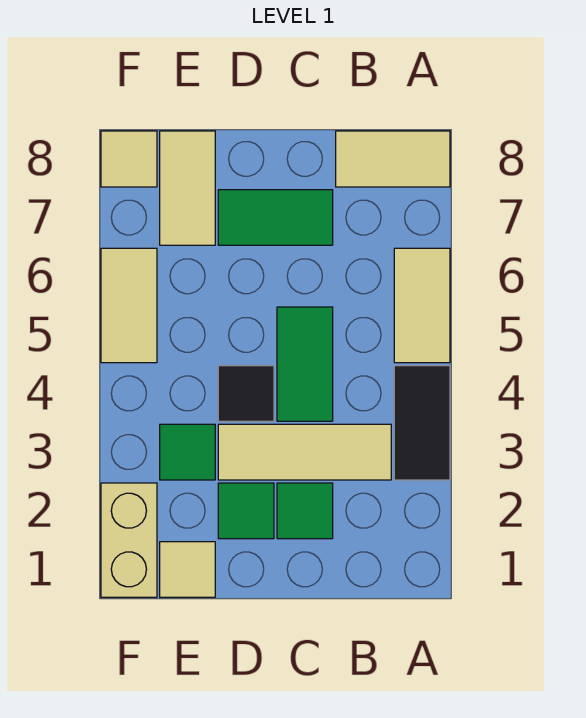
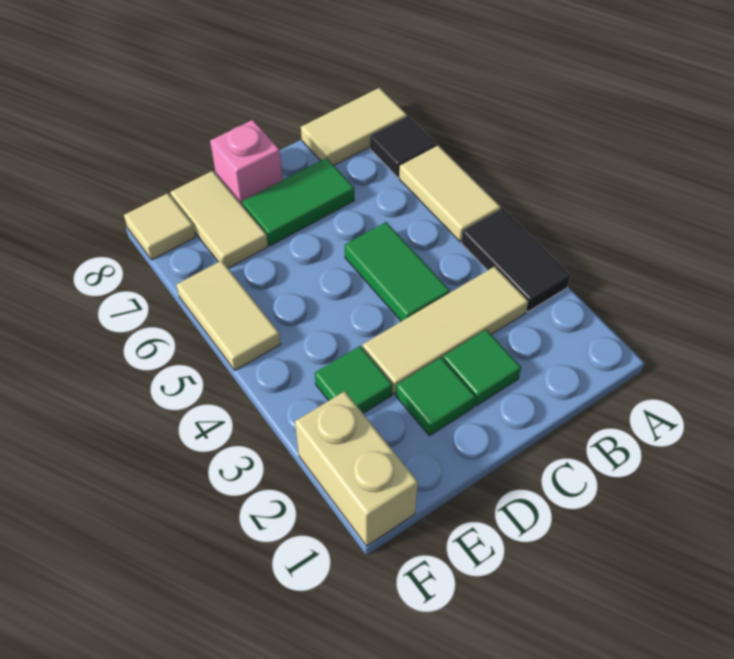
black tile D4 level 1 -> black tile A7 level 1
none -> pink brick D8 level 1
tan tile E1 level 1 -> none

